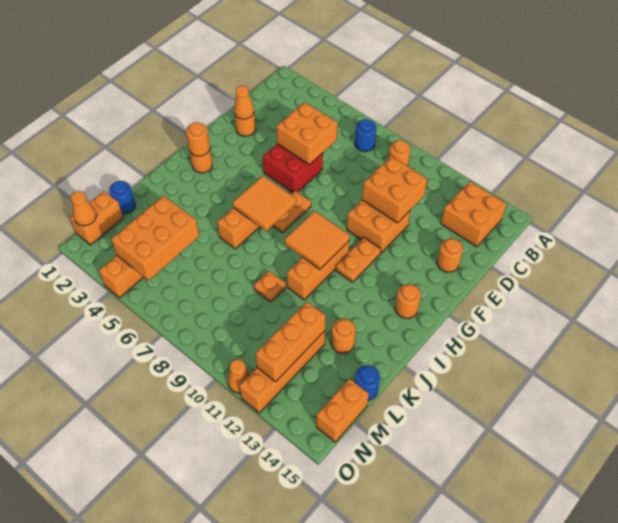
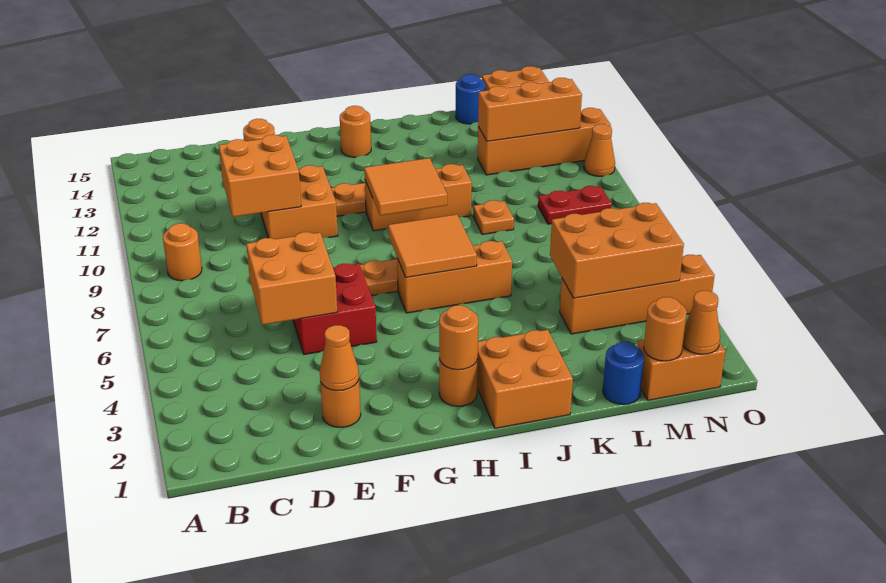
blue round brick B7 level 1 -> none
orange brick B13:C14 level 1 -> orange brick I1:J2 level 1
orange round brick K13 level 1 -> orange round brick M1 level 2
none -> red plate M9:N9 level 1

